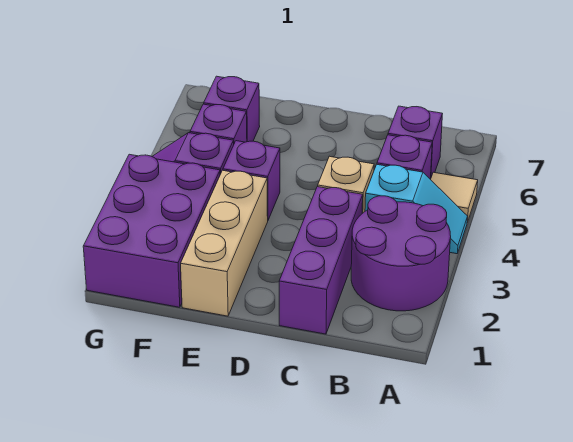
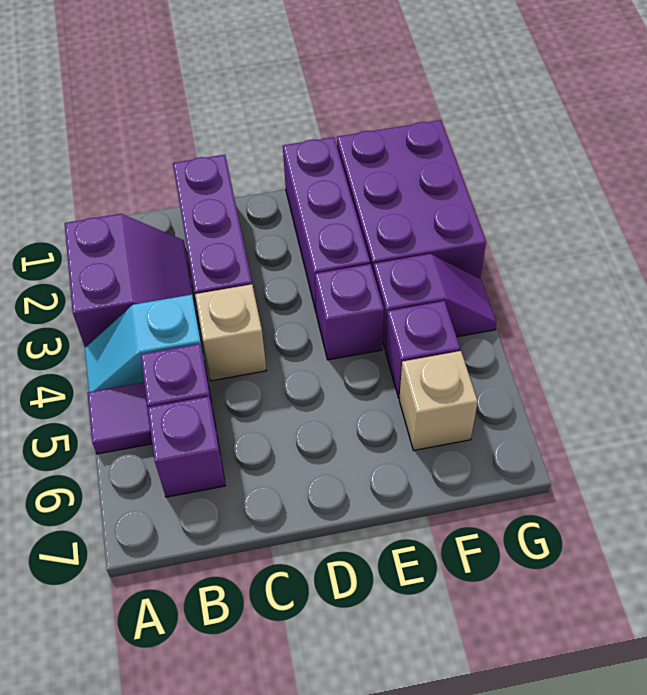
purple round brick A2:B3 level 1 -> purple slope A2:B3 level 1 top A
tan tile A5 level 1 -> purple tile A5 level 1
tan brick E1:E3 level 1 -> purple brick E1:E3 level 1
purple brick F6 level 1 -> tan brick F6 level 1

